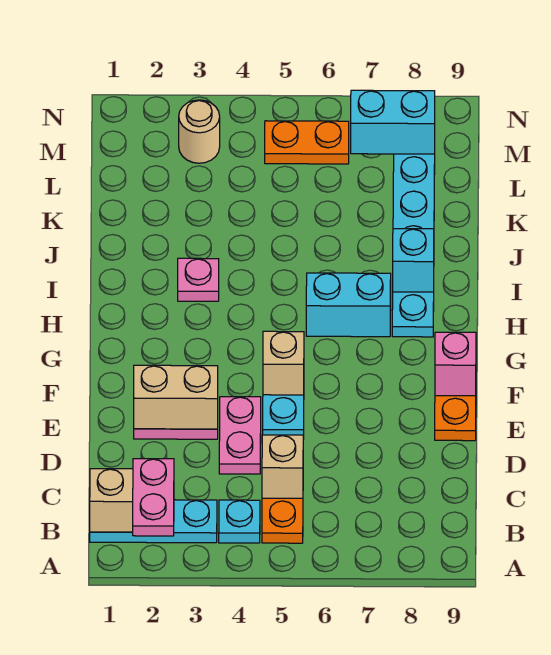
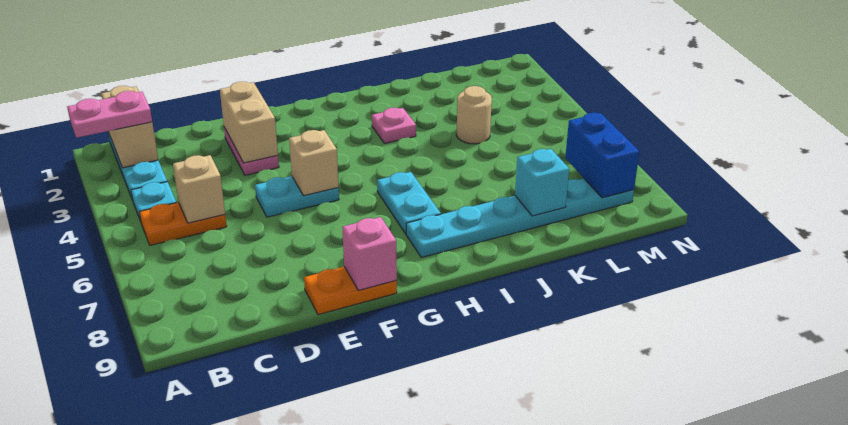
pink plate D4:E4 level 1 -> none
cyan brick H6:H7 level 1 -> cyan plate H6:H7 level 1
cyan brick I8 level 2 -> cyan brick K8 level 2
tan round brick M3 level 1 -> tan round brick K4 level 1
orange plate M5:M6 level 1 -> none
cyan brick M7:M8 level 2 -> blue brick M7:M8 level 2

